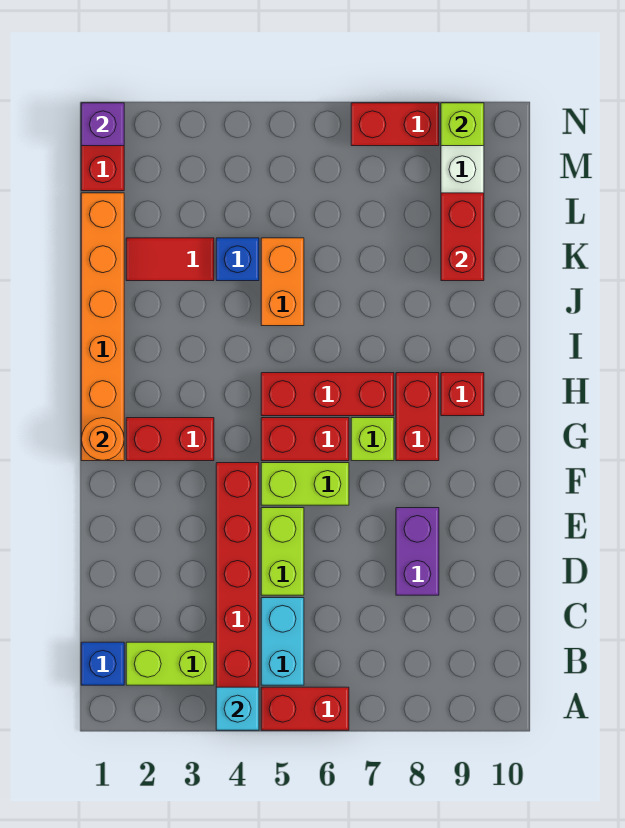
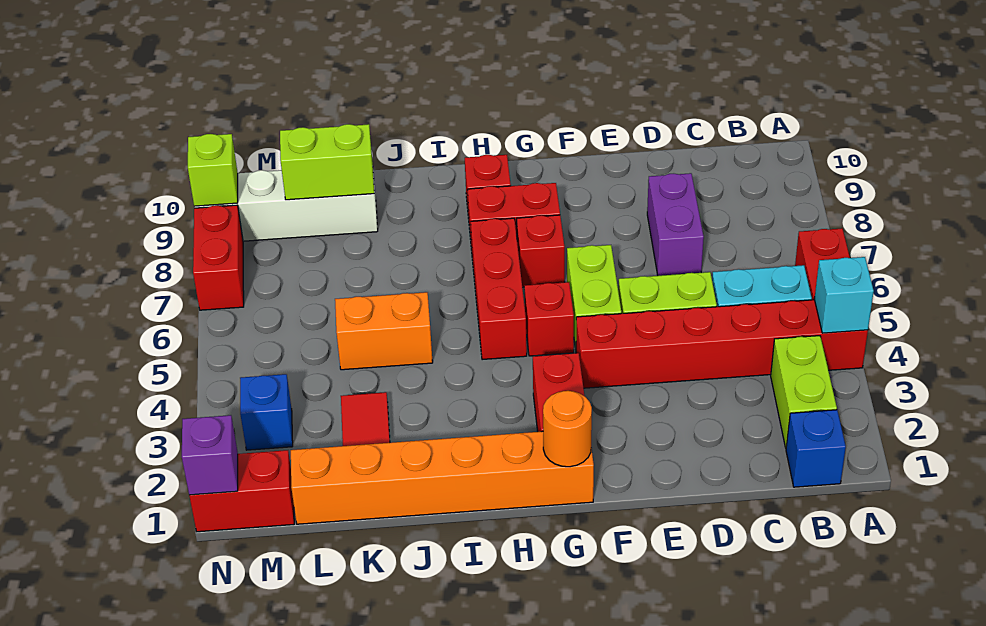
purple brick D8:E8 level 1 -> purple brick D7:D8 level 1
red brick G5:G6 level 1 -> red brick G5 level 1
lime brick G7 level 1 -> red brick G7 level 1
blue brick K4 level 1 -> blue brick M3 level 1
red brick K9:L9 level 2 -> lime brick K9:L9 level 2

